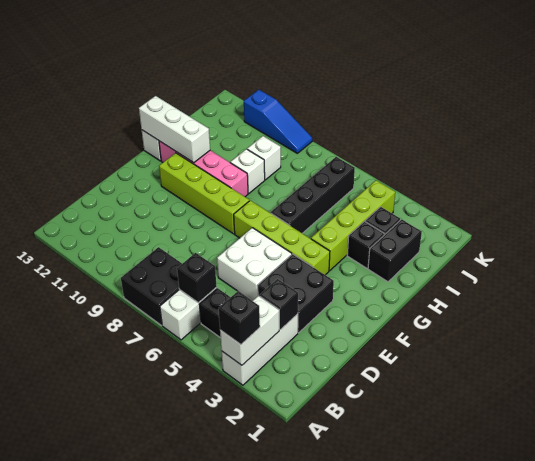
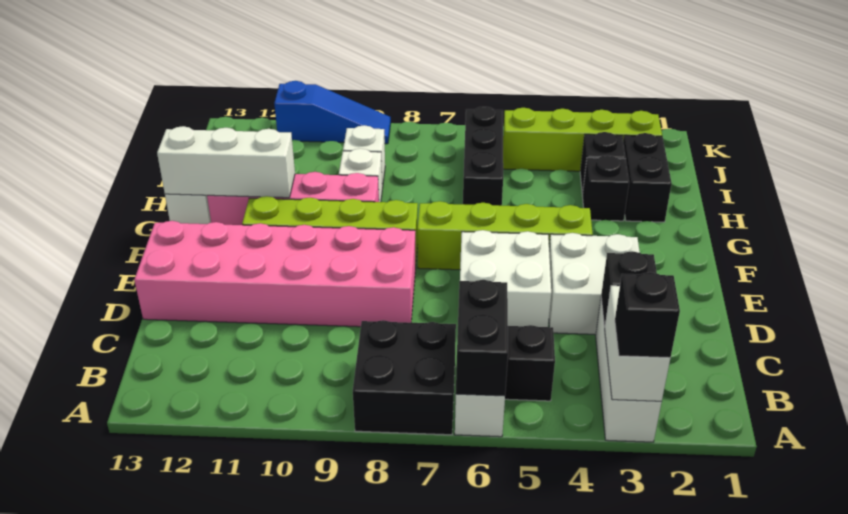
black brick B6 level 2 -> black brick A6:B6 level 2
black brick D3:E4 level 1 -> white brick D3:E4 level 1
none -> pink brick D8:E13 level 1
lime brick G4:J4 level 1 -> lime brick J2:J5 level 1
black brick G6:J6 level 1 -> black brick H6:J6 level 1

